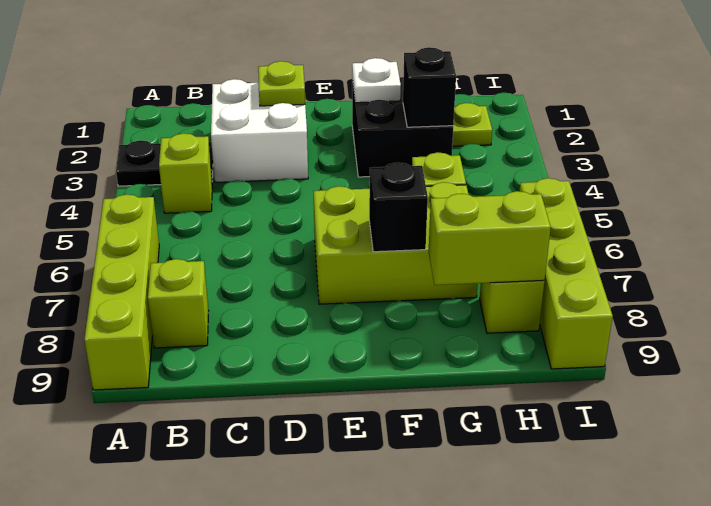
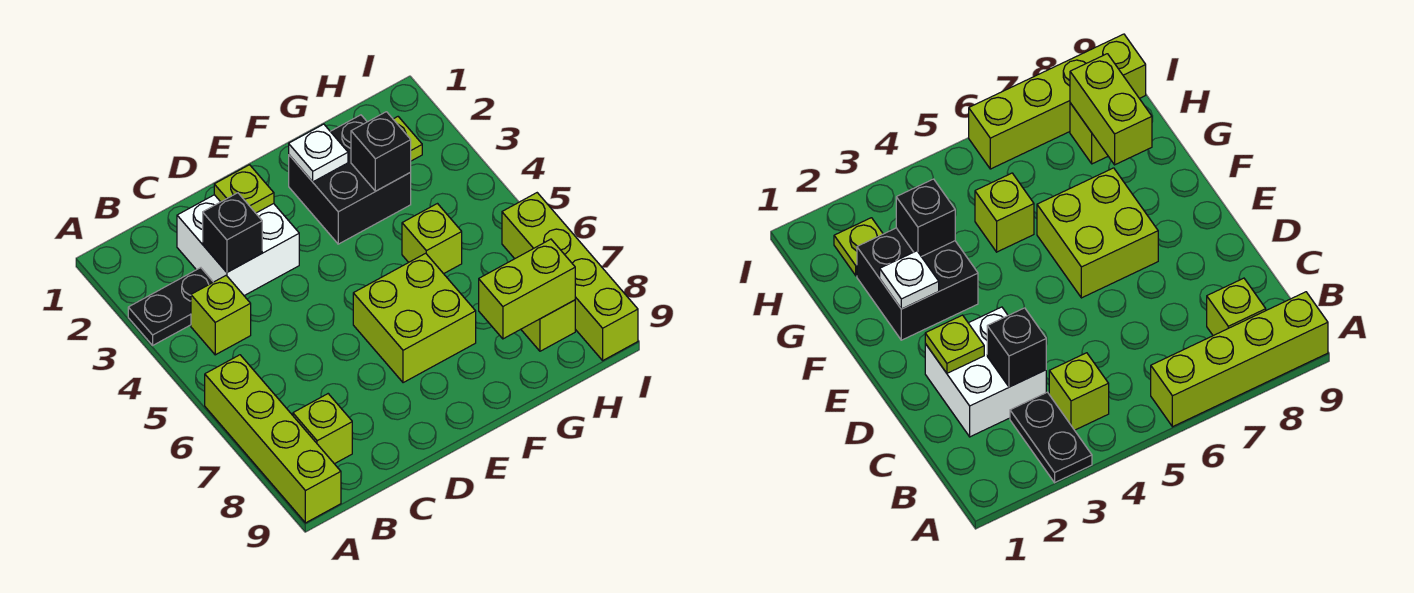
lime brick E6:G7 level 1 -> lime brick E6:F7 level 1
black brick F7 level 2 -> black brick C3 level 2

